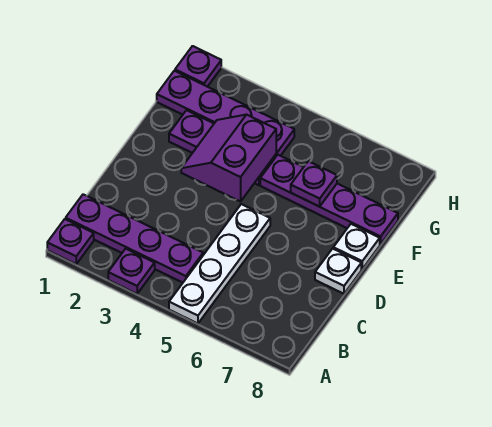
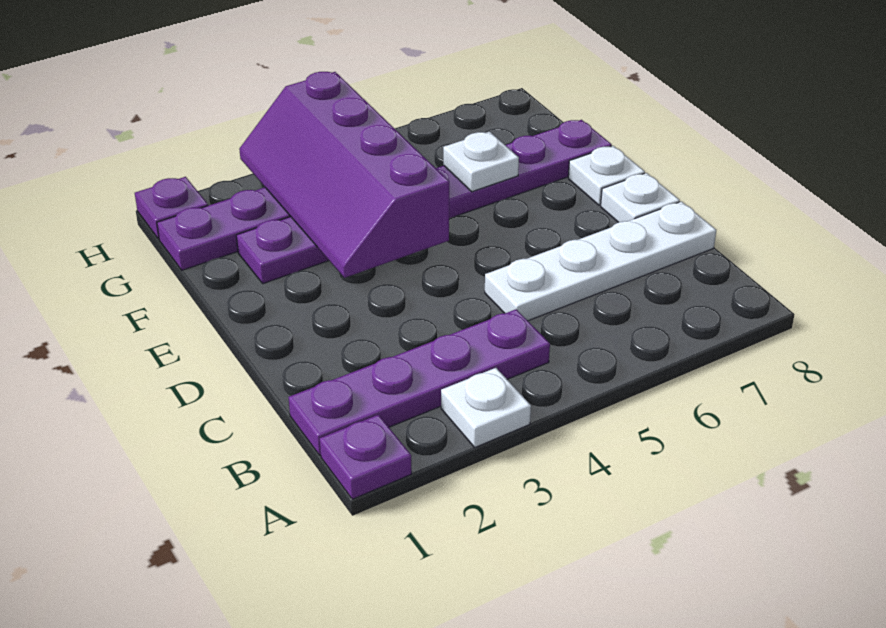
purple plate A3 level 1 -> white plate A3 level 1
white plate A5:D5 level 1 -> white plate C5:C8 level 1
purple slope E3:F4 level 2 top 4 -> purple slope E3:H4 level 2 top 4
purple plate F6 level 2 -> white plate F6 level 2

